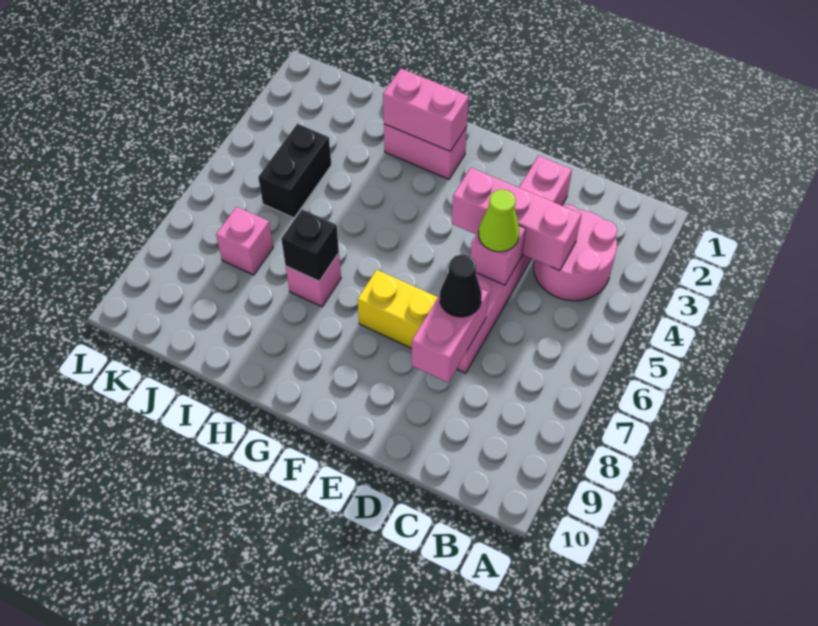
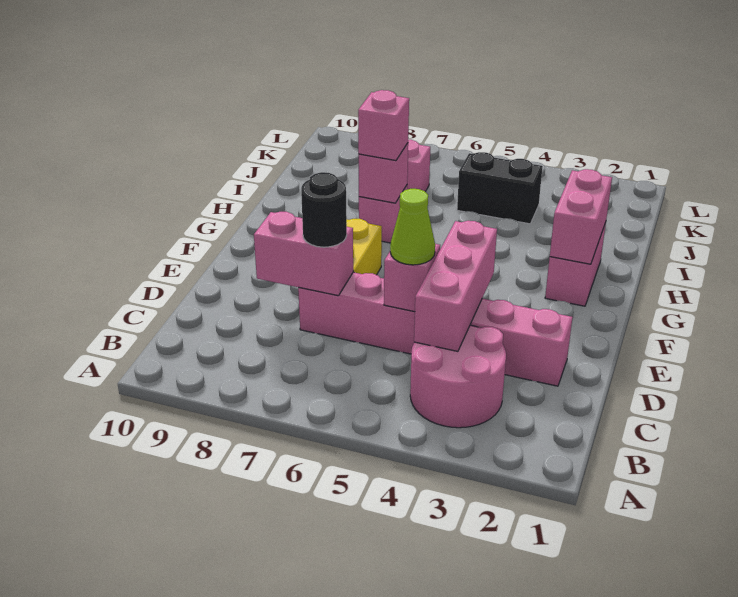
black cone D7 level 3 -> black round brick D7 level 3
black brick H7 level 2 -> pink brick H7 level 2
none -> pink brick H7 level 3

